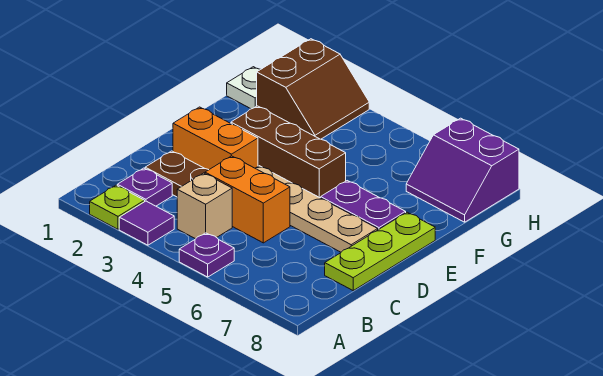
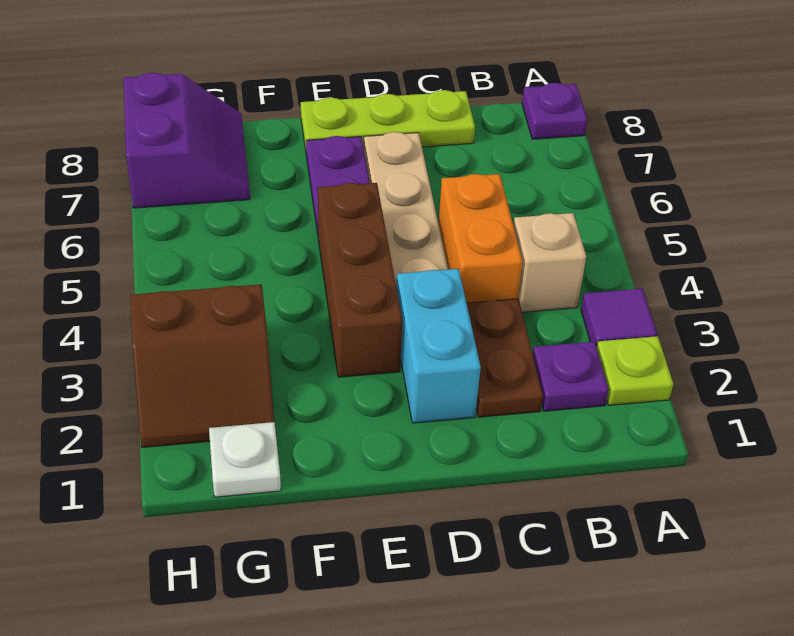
purple plate A5 level 1 -> purple plate A8 level 1
orange brick D2:D3 level 1 -> cyan brick D2:D3 level 1
brown slope G2:H3 level 1 top 2 -> brown slope G2:H3 level 1 top 3

